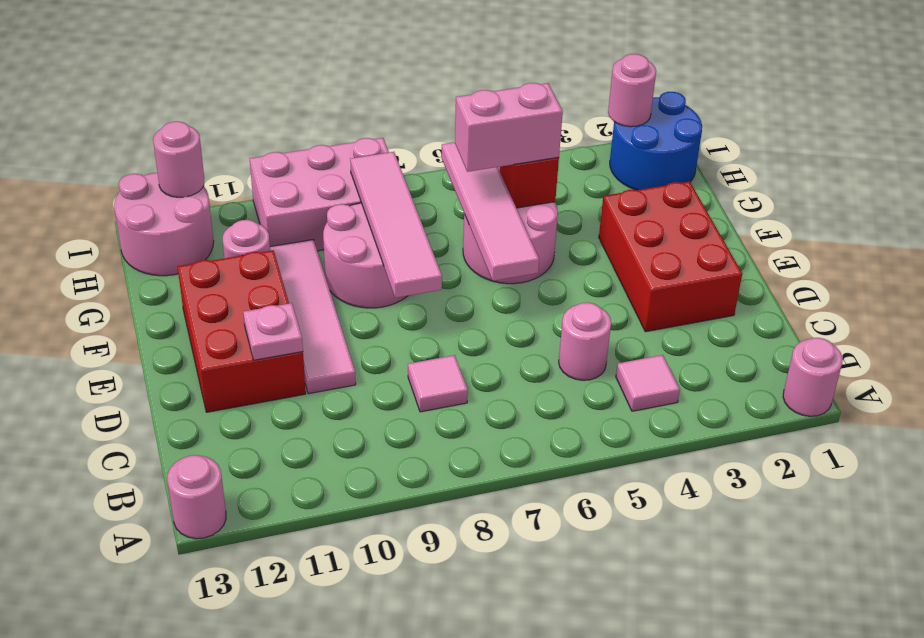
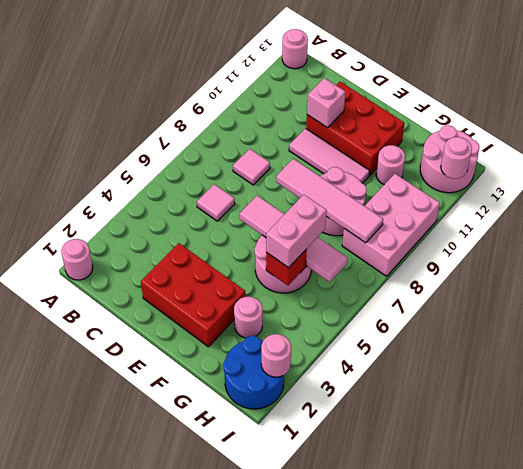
pink tile B4 level 1 -> pink tile C6 level 1
pink round brick C5 level 1 -> pink round brick G3 level 1
pink tile D10:G10 level 1 -> pink tile D10:F10 level 1
pink plate D11 level 2 -> pink brick D11 level 2

